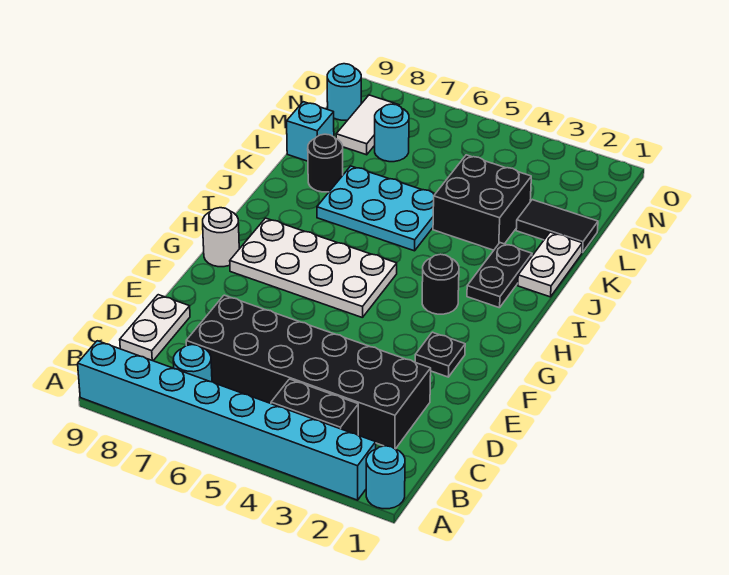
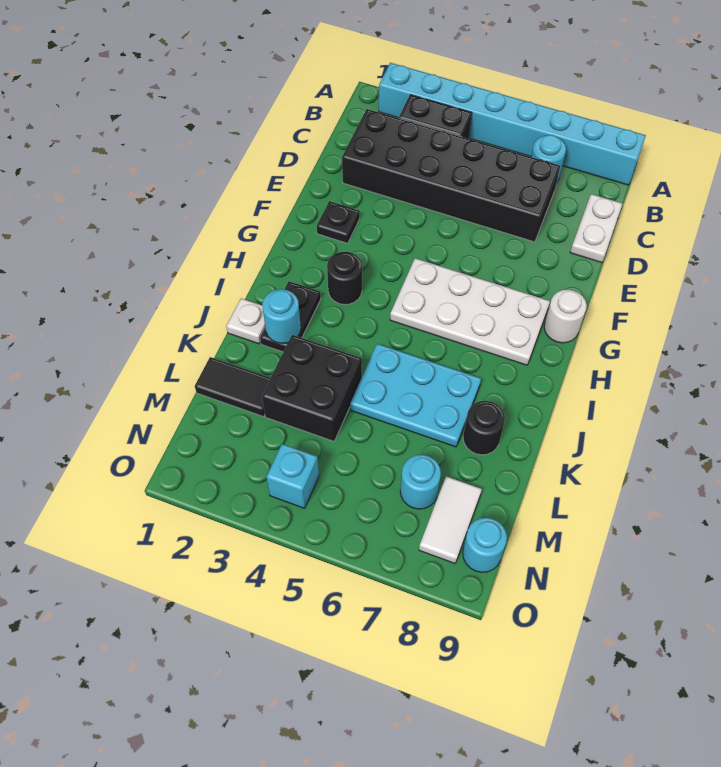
cyan round brick A1 level 1 -> cyan round brick J2 level 2
white plate J1:K1 level 1 -> white plate J1 level 1
cyan brick L9 level 1 -> cyan brick N4 level 1

